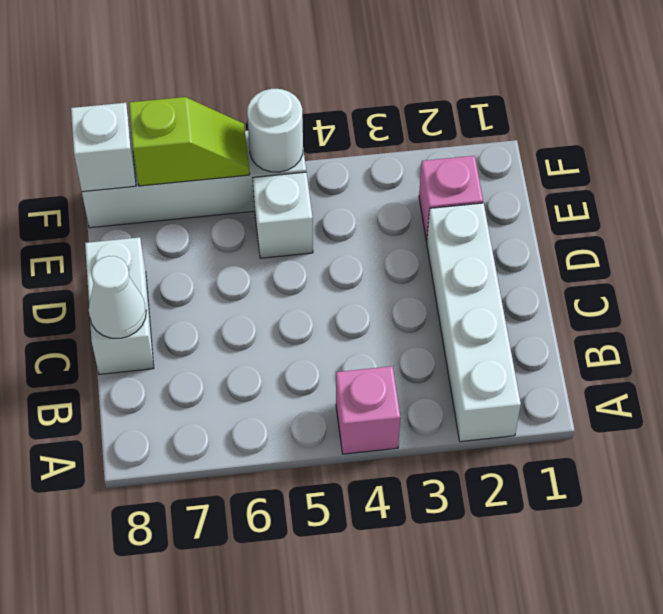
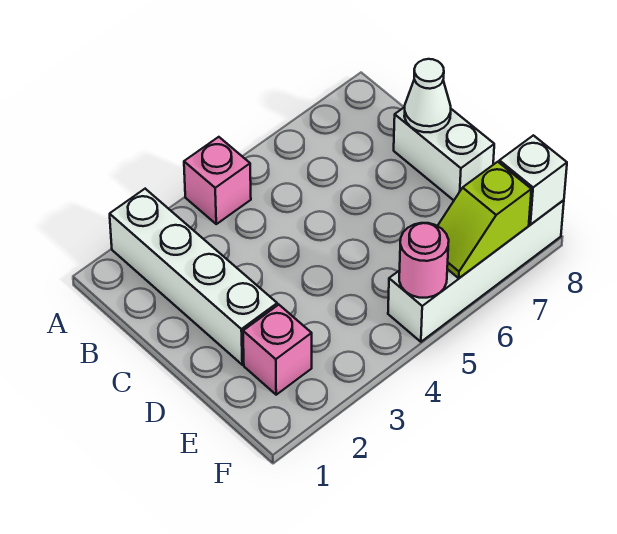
white brick E5 level 1 -> none
white round brick F5 level 2 -> pink round brick F5 level 2

